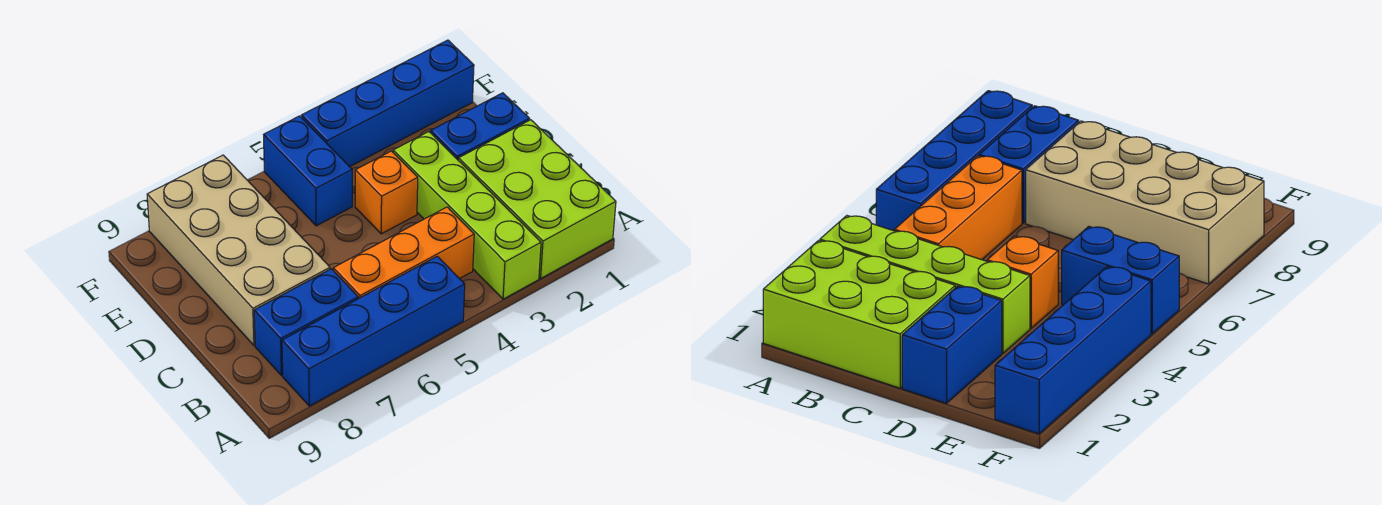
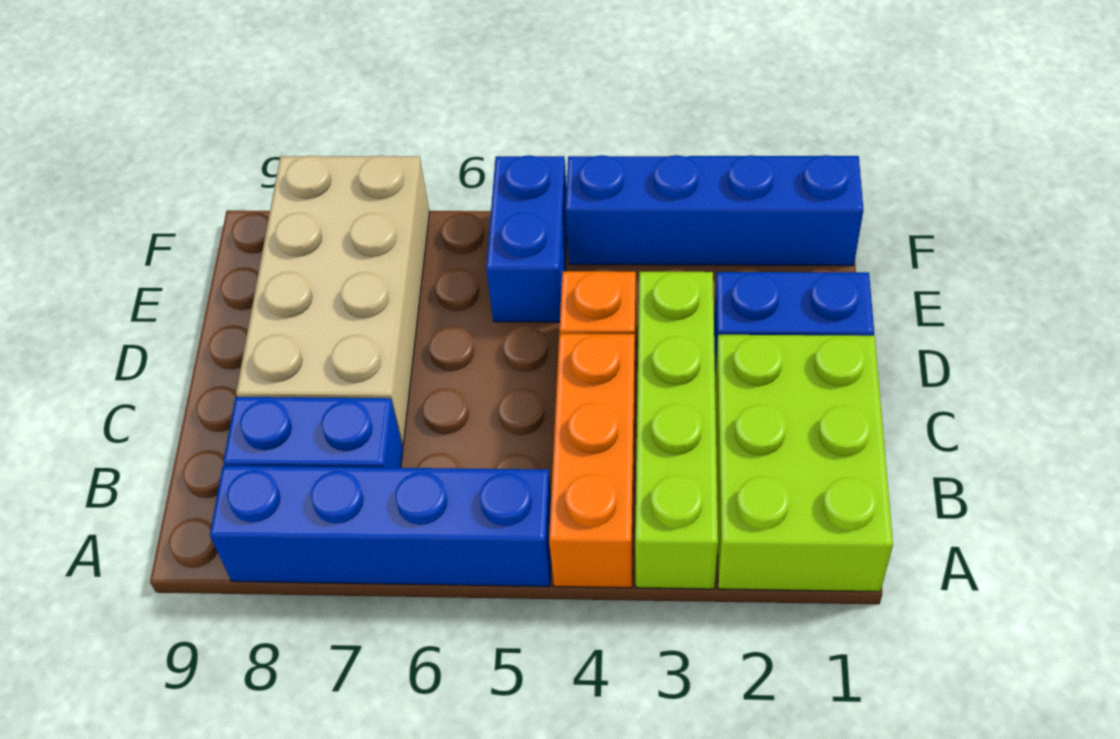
orange brick B4:B6 level 1 -> orange brick A4:C4 level 1

